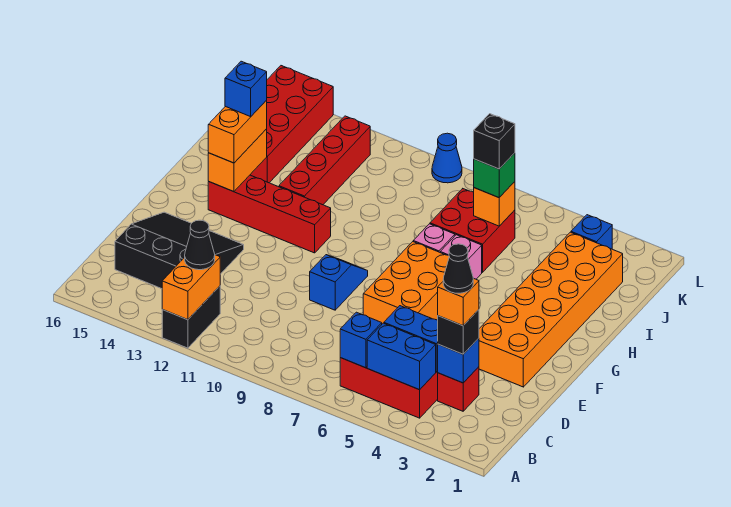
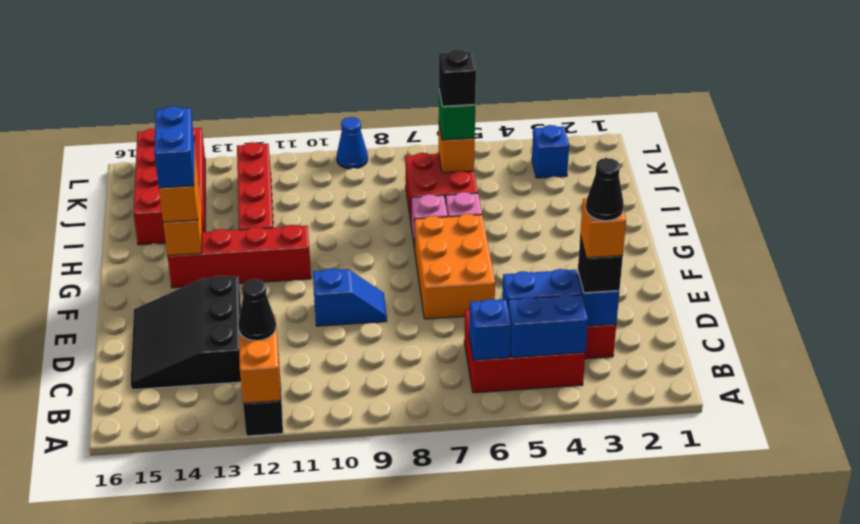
black slope C13:E15 level 1 top C -> black slope C13:E15 level 1 top 13
orange brick E2:J3 level 1 -> none
blue slope E9:F9 level 1 top E -> blue slope E9:E10 level 1 top 10
blue brick H14 level 4 -> blue brick G14:H14 level 4

